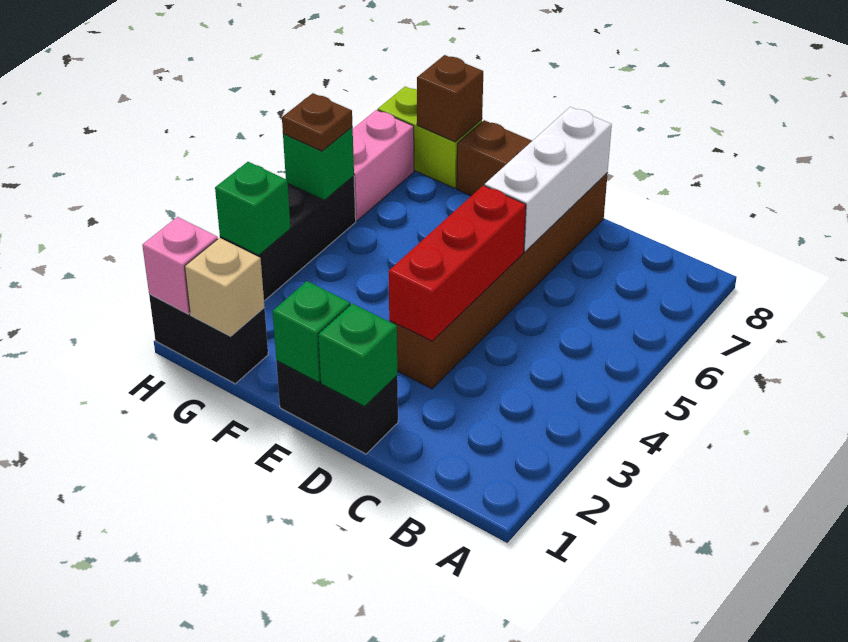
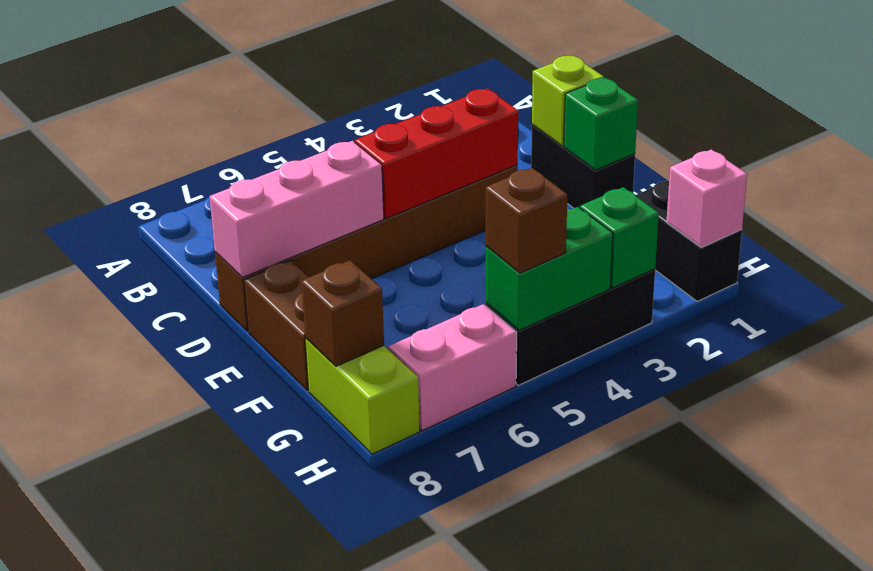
green brick D1 level 2 -> lime brick D1 level 2
white brick D6:D8 level 2 -> pink brick D6:D8 level 2
tan brick G1 level 2 -> none
green brick H5 level 2 -> green brick H4:H5 level 2
brown plate H5 level 3 -> brown brick H5 level 3

